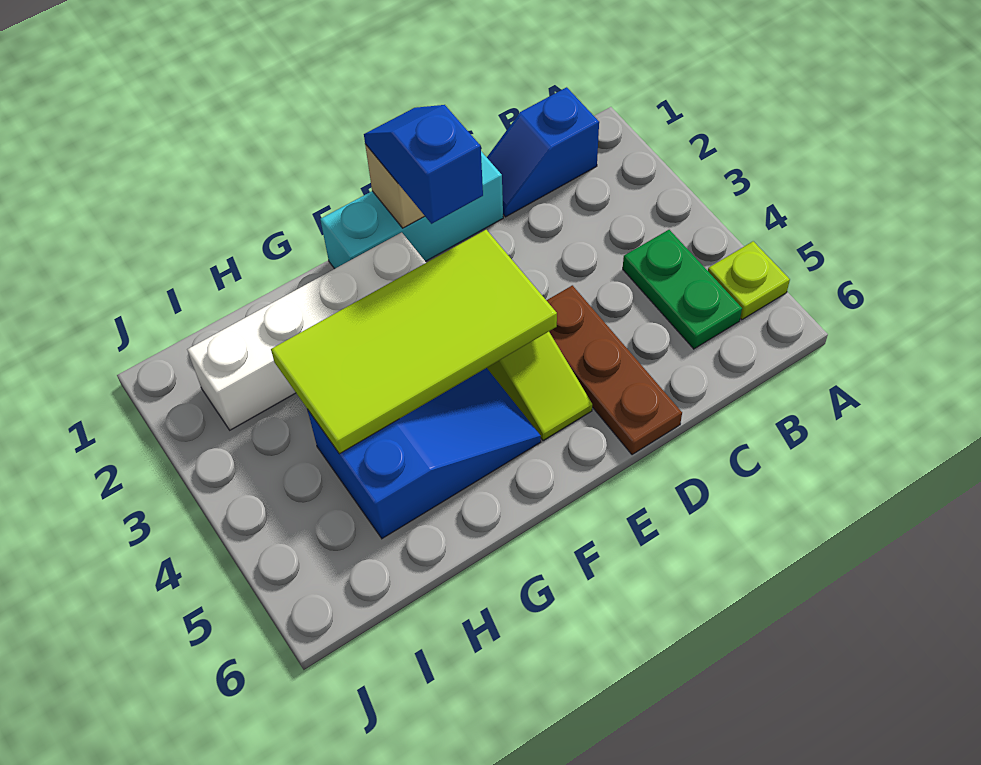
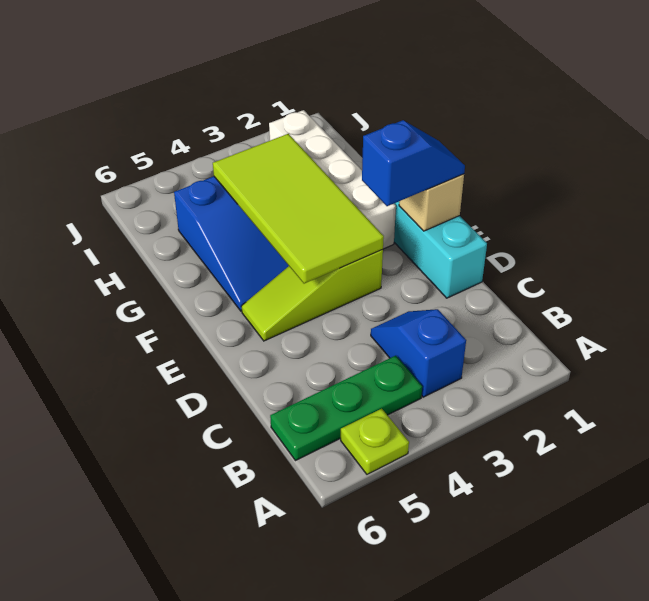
blue slope B1:C1 level 1 top B -> blue slope B3:C3 level 1 top B
green plate B4:B5 level 1 -> green plate B4:B6 level 1
brown plate D4:D6 level 1 -> none

